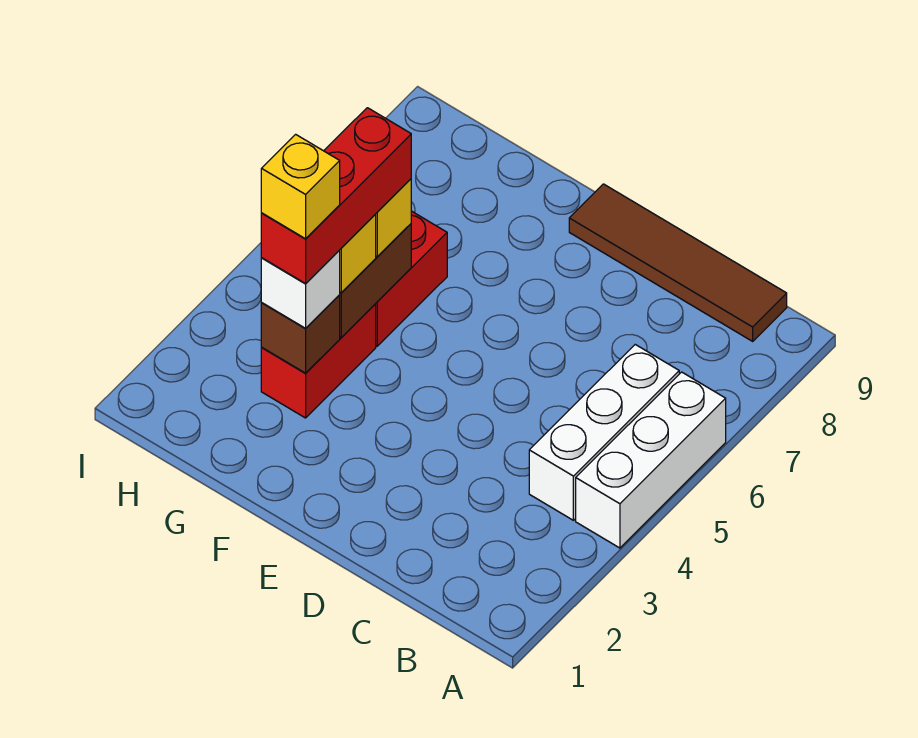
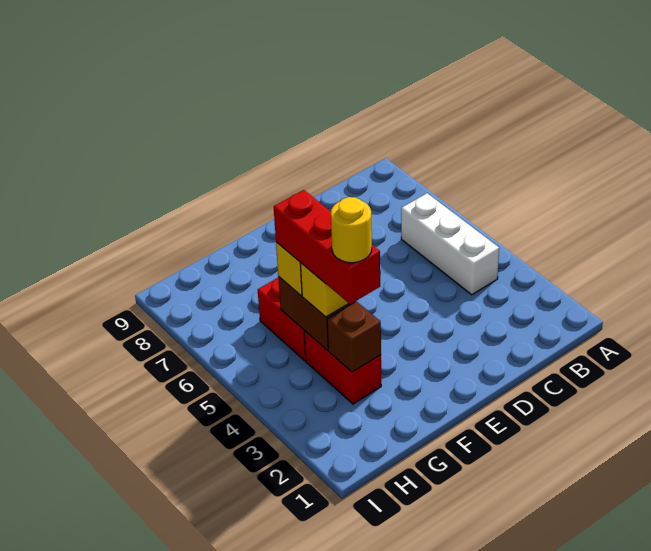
white brick A4:A6 level 1 -> none
brown tile B9:E9 level 1 -> none
white brick G3 level 3 -> none
yellow brick G3 level 5 -> yellow round brick G3 level 5

